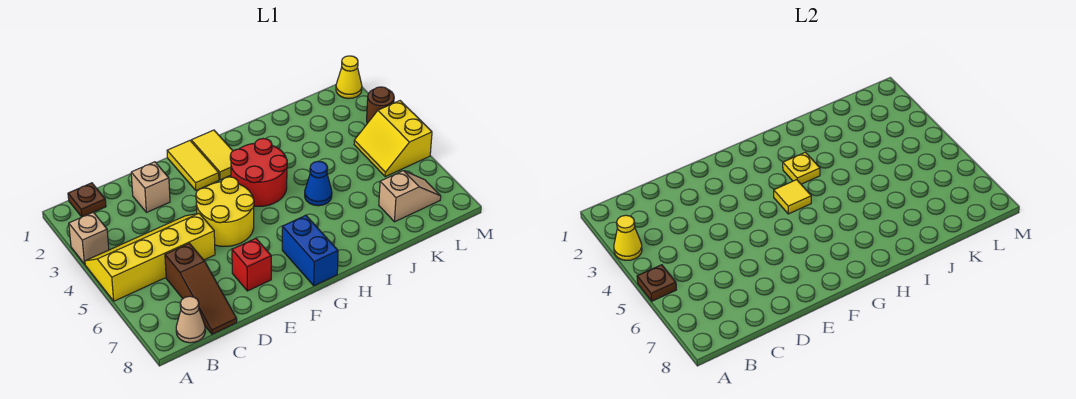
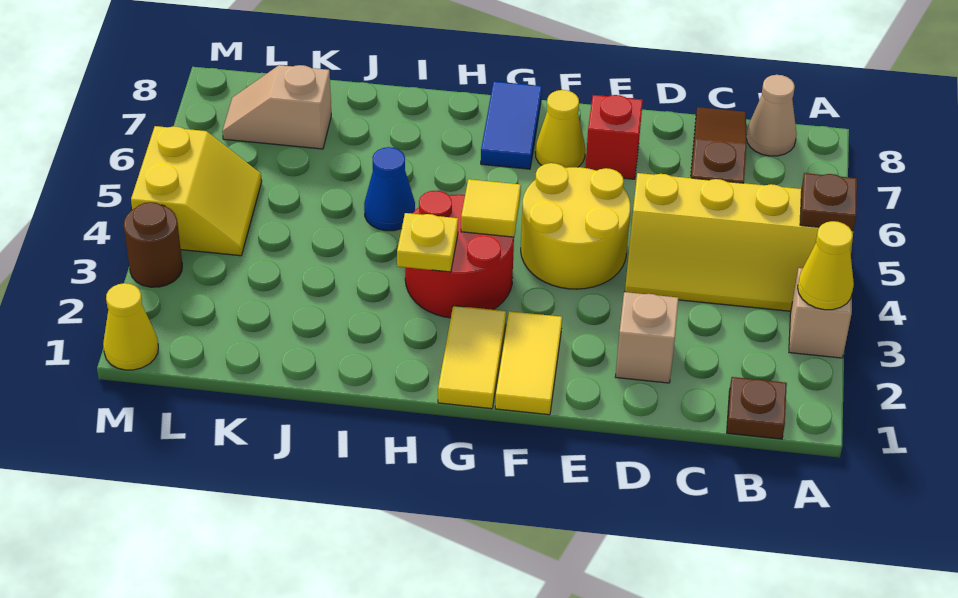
none -> yellow cone F7 level 1
blue brick G7:G8 level 1 -> blue tile G7:G8 level 1

